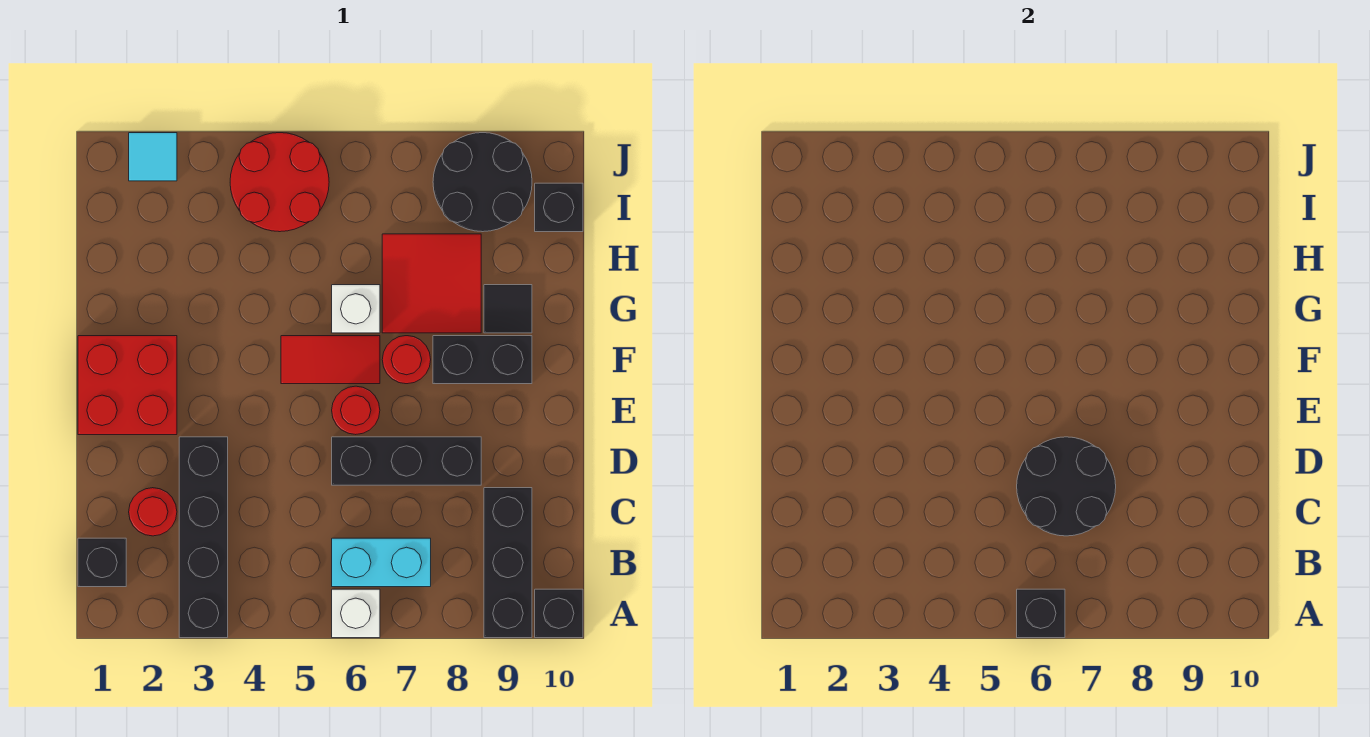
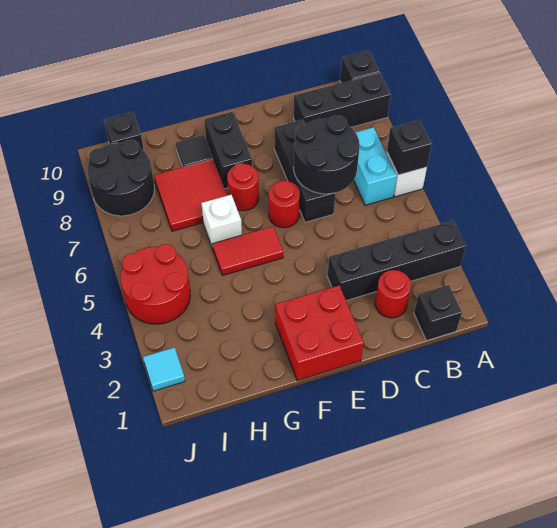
red tile F5:F6 level 1 -> red tile F5:G5 level 1

